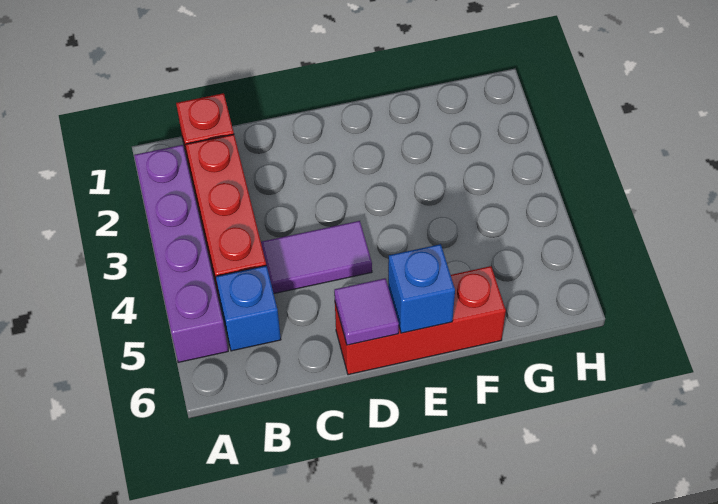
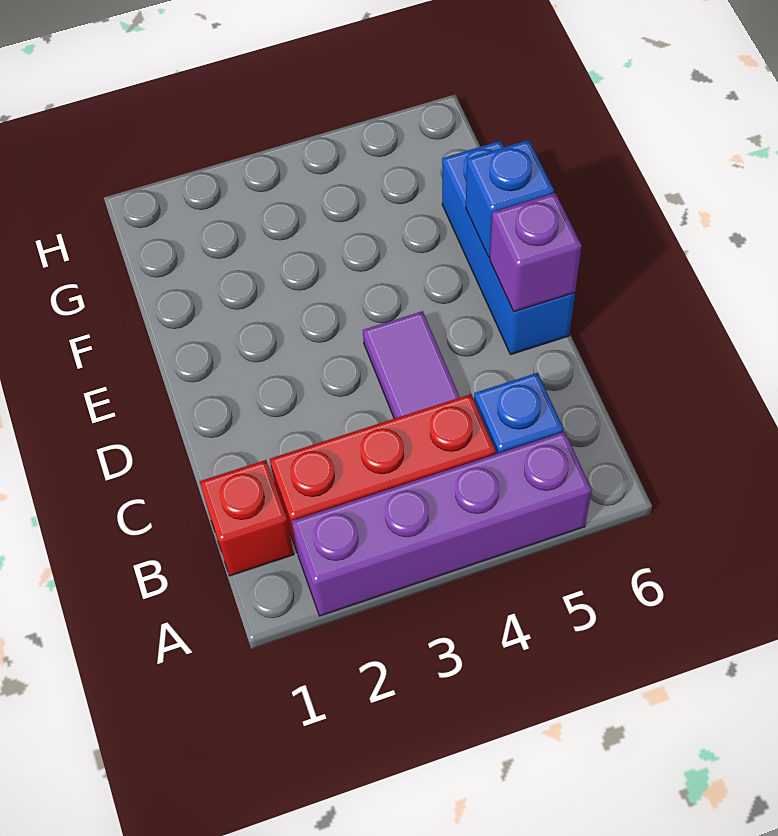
red brick D6:F6 level 1 -> blue brick D6:F6 level 1
purple tile D6 level 2 -> purple brick D6 level 2

